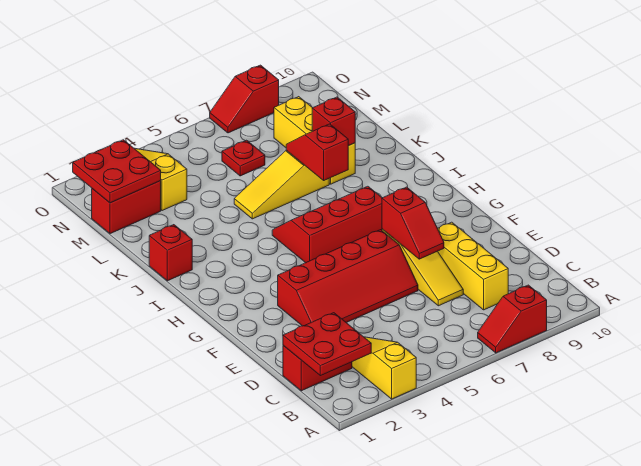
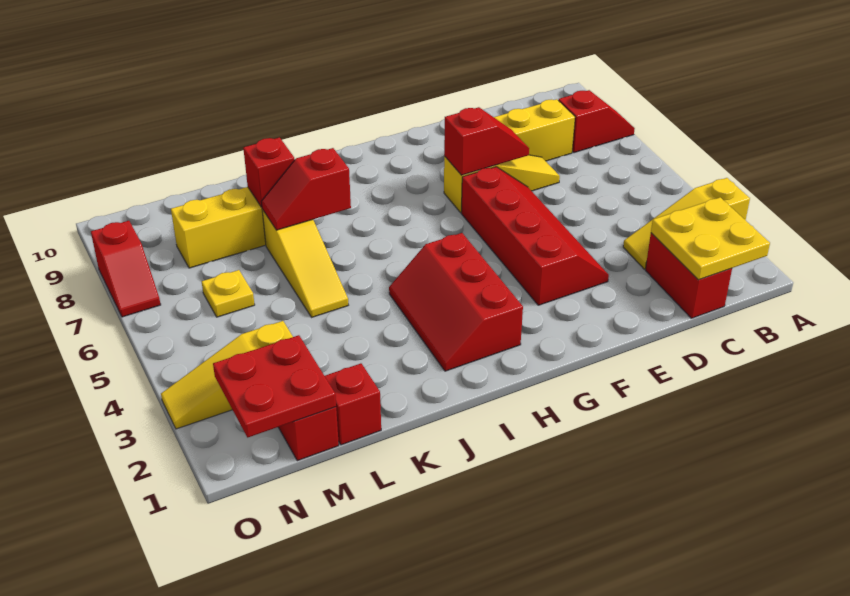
red slope A7:A8 level 1 top 8 -> red slope A8:B8 level 1 top B
red plate B1:C2 level 2 -> yellow plate B1:C2 level 2
red slope H5:I7 level 1 top H -> red slope H2:I4 level 1 top H
red brick J1 level 1 -> red brick L1 level 1
red plate M6 level 1 -> yellow plate M6 level 1

